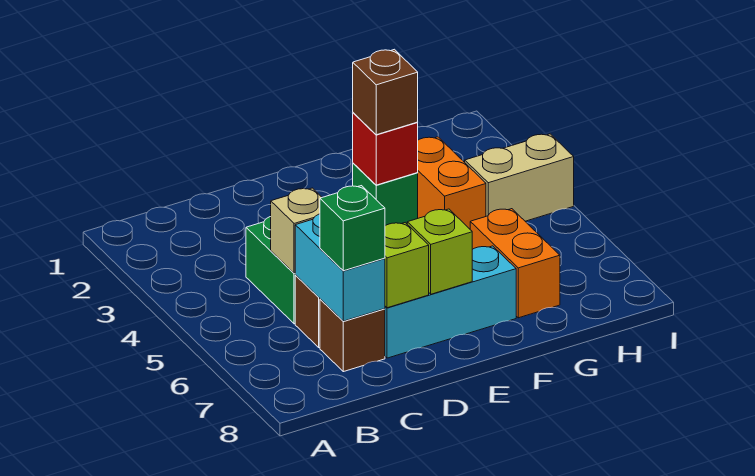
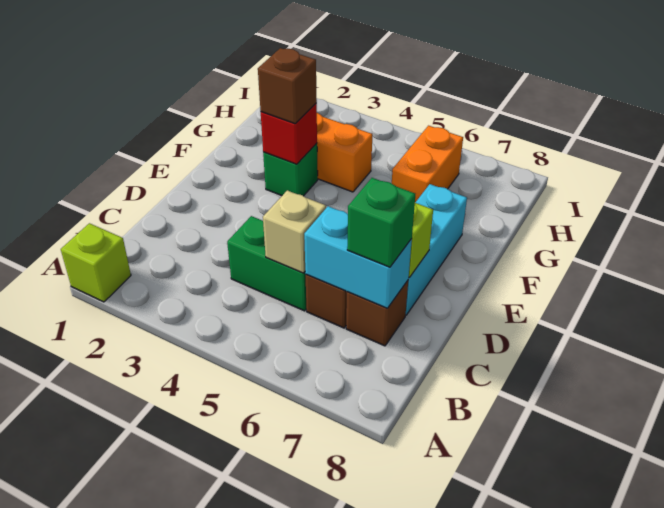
lime brick E7 level 2 -> lime brick A1 level 1
orange brick G6:G7 level 1 -> orange brick G6:H6 level 1
tan brick H4:I4 level 1 -> none

